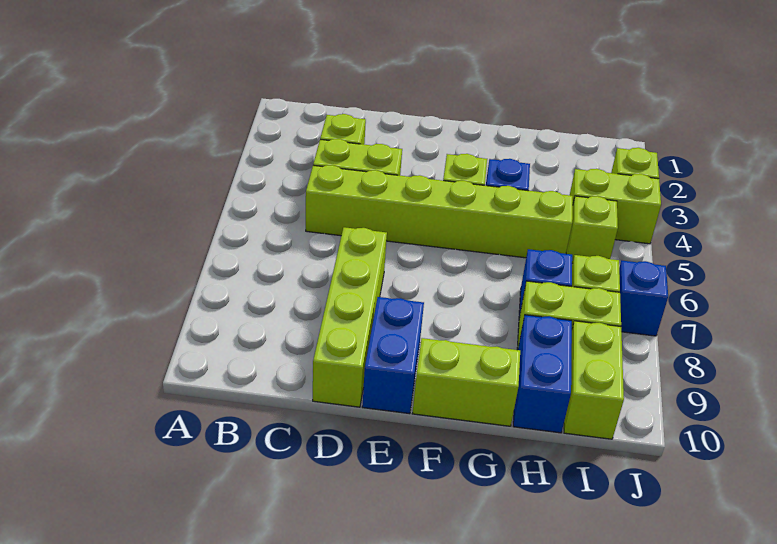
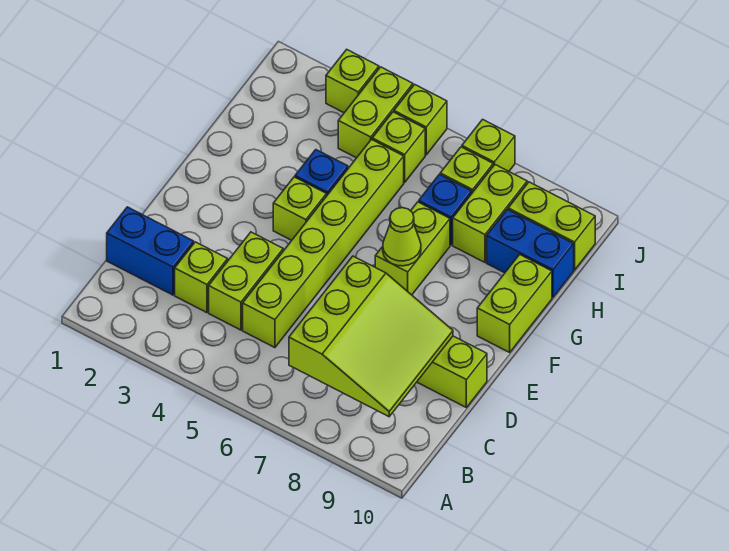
none -> lime slope B7:D9 level 2 top 7
blue brick E9:E10 level 1 -> blue brick C1:C2 level 1
none -> lime brick F7:G7 level 1
none -> lime cone F7 level 2
none -> lime brick J5 level 1
blue brick J7 level 1 -> lime brick J7 level 1

